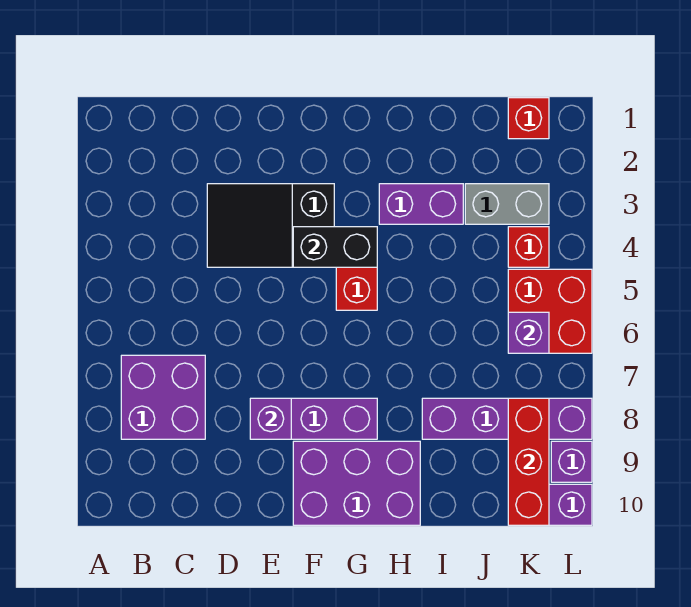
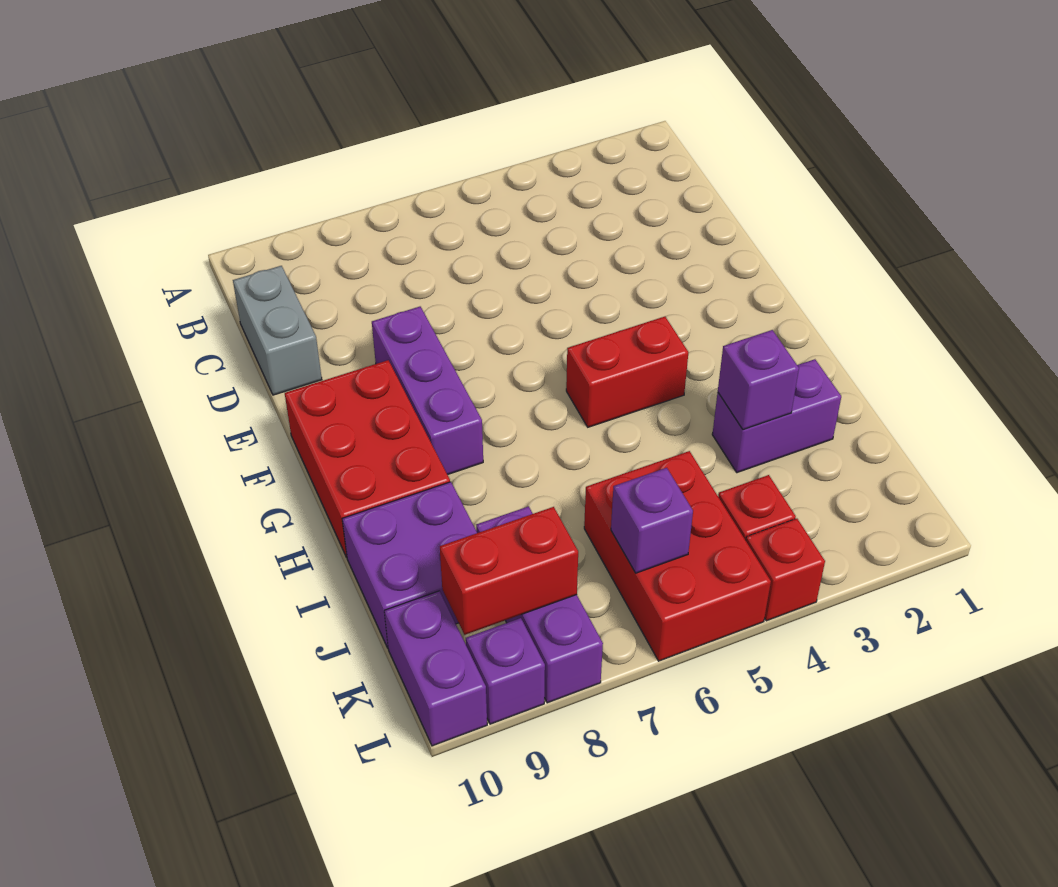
purple brick B7:C8 level 1 -> purple brick I9:J10 level 1
black slope D3:F4 level 1 top F -> none
purple brick E8 level 2 -> purple brick I3 level 2
black brick F4:G4 level 2 -> none
purple brick F9:H10 level 1 -> red brick F9:H10 level 1
purple brick H3:I3 level 1 -> purple brick I2:I3 level 1
purple brick I8:L8 level 1 -> purple brick J8:L8 level 1
grey brick J3:K3 level 1 -> grey brick C10:D10 level 1
red brick K1 level 1 -> red brick L4 level 1
red brick K5:L6 level 1 -> red brick J5:L6 level 1
red brick K8:K10 level 2 -> red brick K8:K9 level 2

